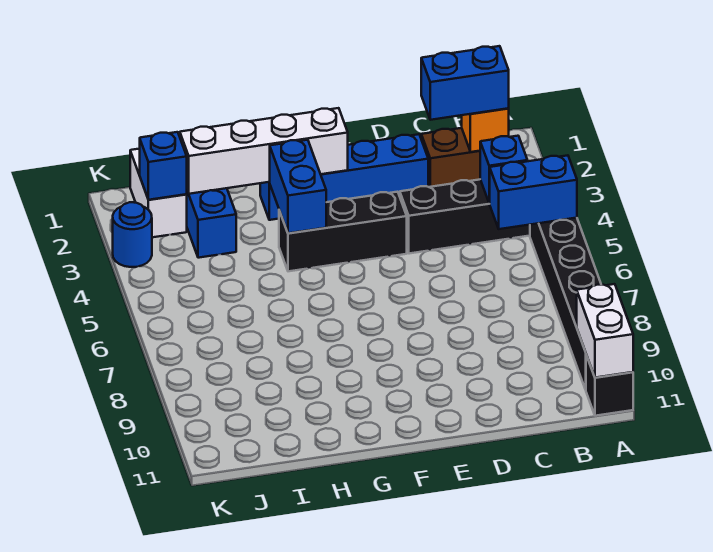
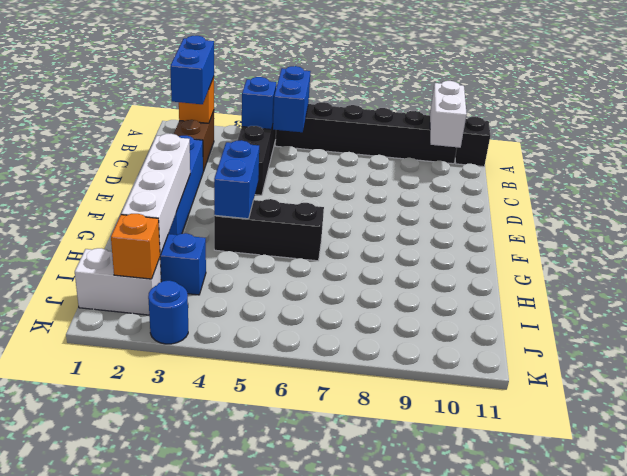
white brick A10:A11 level 2 -> white brick A10:B10 level 2
black brick E4:G4 level 1 -> black brick G4:G6 level 1
blue brick G3:G4 level 2 -> blue brick F4:G4 level 2
blue brick J2 level 2 -> orange brick J2 level 2

